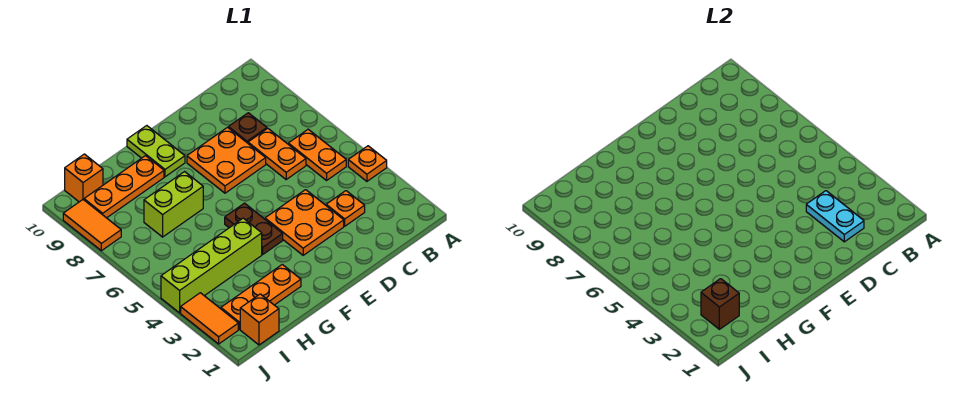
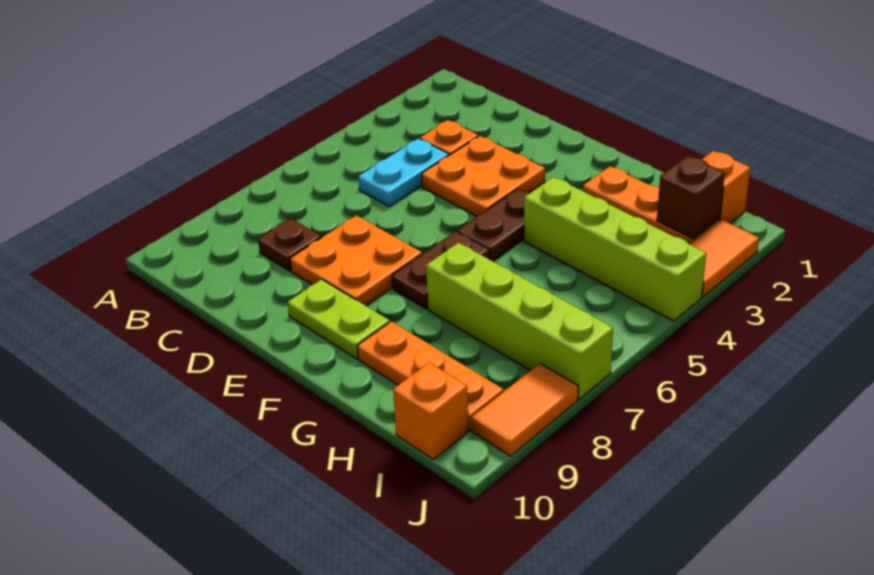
orange plate A4 level 1 -> none
orange plate B5:B6 level 1 -> none
cyan plate C2:C3 level 2 -> cyan plate C4:C5 level 1
orange plate C6:C7 level 1 -> none
none -> brown plate F6:F7 level 1
lime plate F9:F10 level 1 -> lime plate E9:F9 level 1
lime brick G7:H7 level 1 -> lime brick G7:J7 level 1

